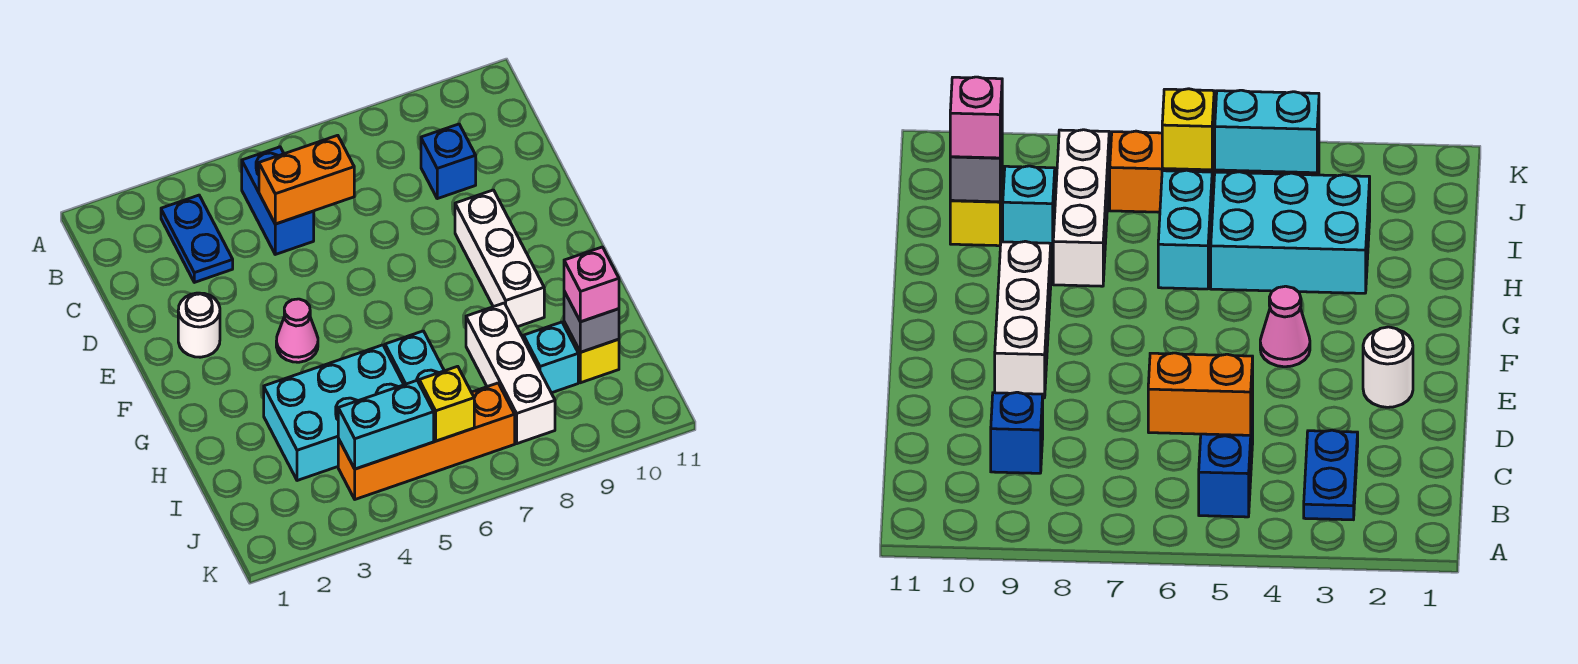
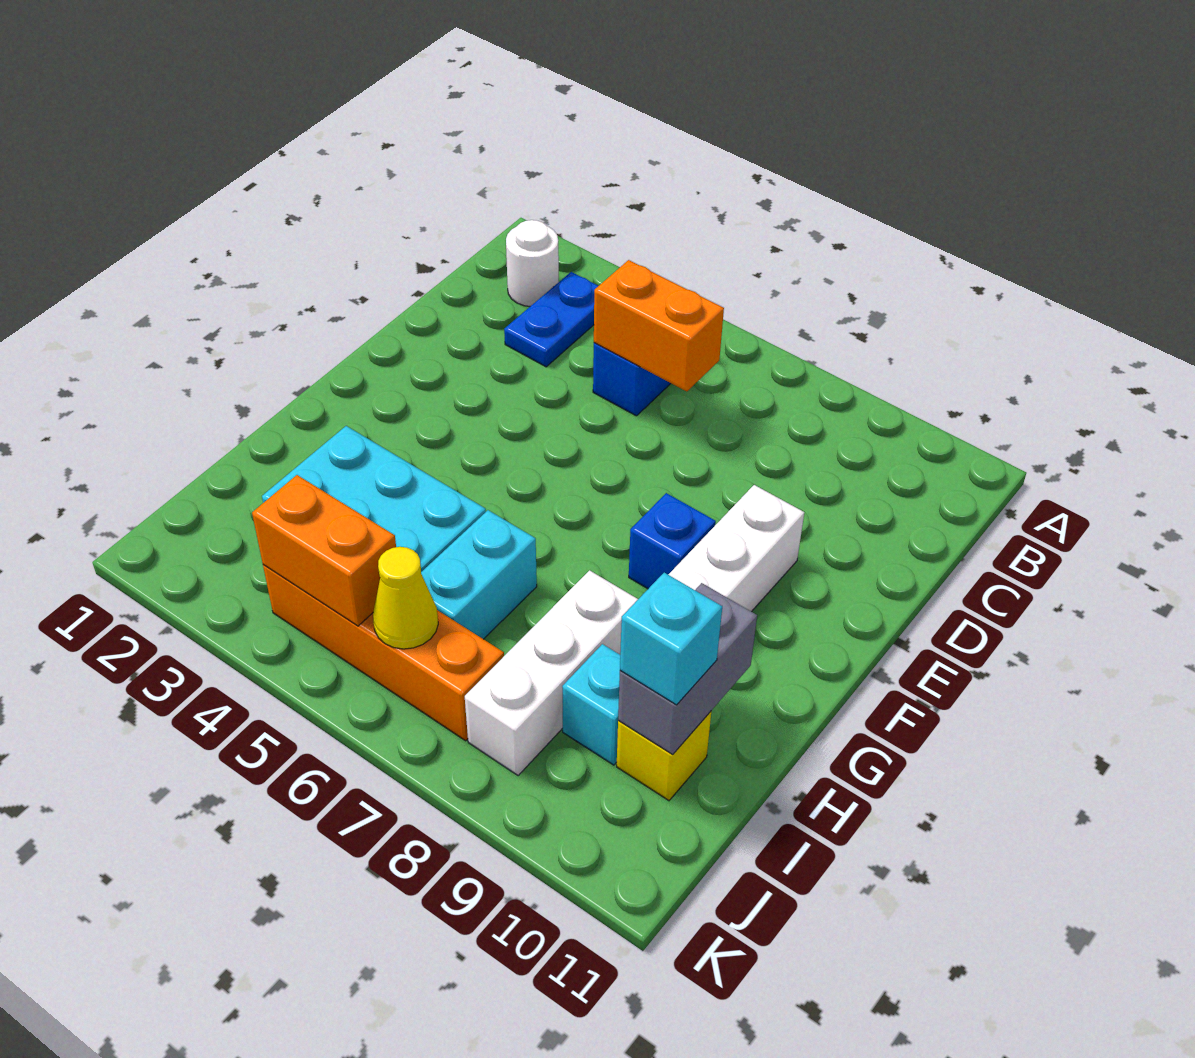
blue brick C9 level 1 -> blue brick F8 level 1
white round brick E2 level 1 -> white round brick B2 level 1
pink cone F4 level 1 -> none
grey brick I10 level 2 -> grey brick H10:I10 level 2
pink brick I10 level 3 -> cyan brick I10 level 3
cyan brick J4:J5 level 2 -> orange brick J4:J5 level 2
yellow brick J6 level 2 -> yellow cone J6 level 2

